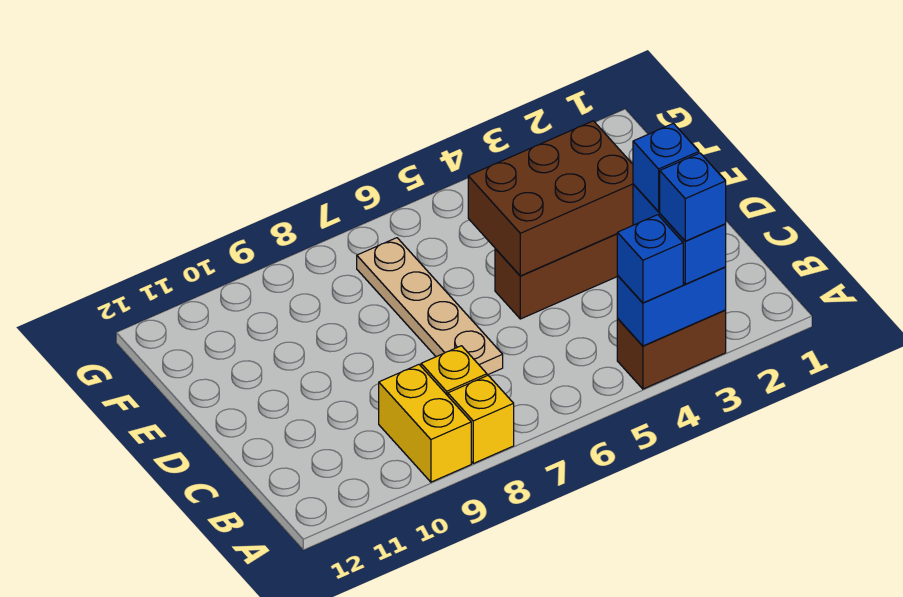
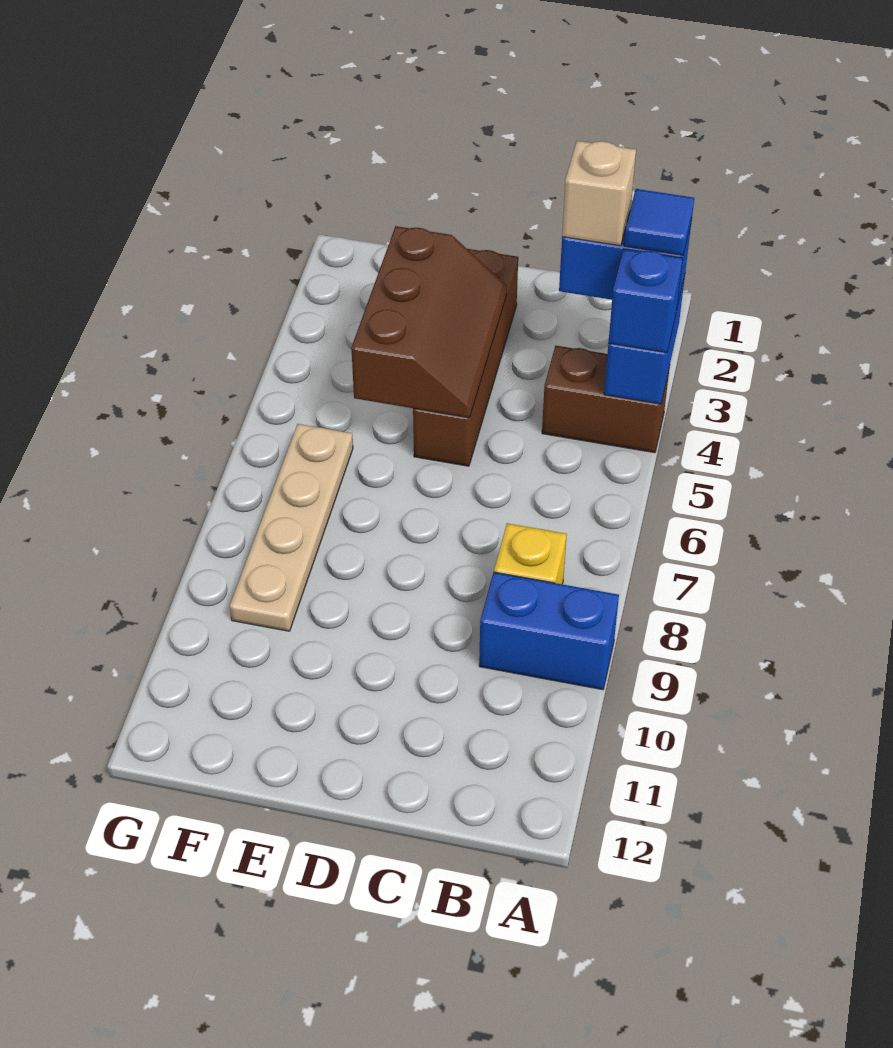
brown brick A3:A4 level 1 -> brown brick A4:B4 level 1
blue brick A3 level 4 -> blue tile A3 level 4
yellow brick A8 level 1 -> none
yellow brick A9:B9 level 1 -> blue brick A9:B9 level 1
blue brick B3 level 4 -> tan brick B3 level 4
tan plate C7:F7 level 1 -> tan plate F6:F9 level 1
brown brick D3:E5 level 2 -> brown slope D3:E5 level 2 top E

